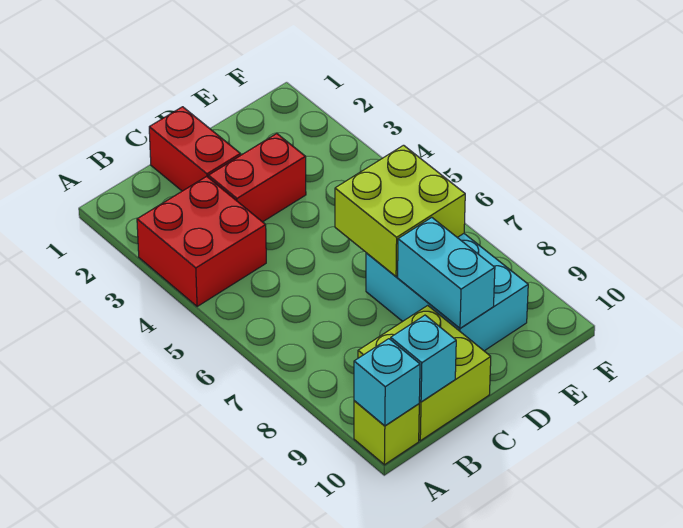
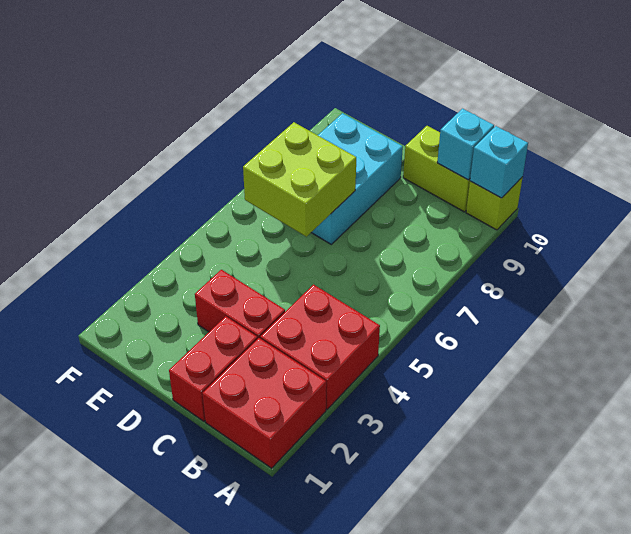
none -> red brick A1:B2 level 1
lime brick B9:C10 level 1 -> lime brick B10:C10 level 1
cyan brick D8:D9 level 2 -> none

